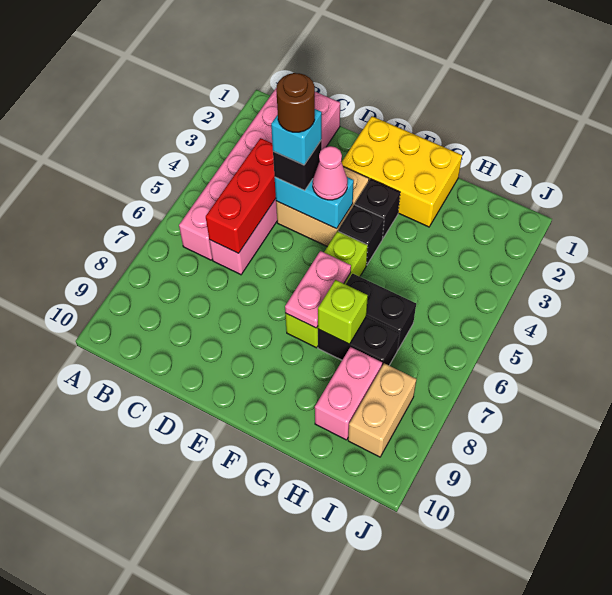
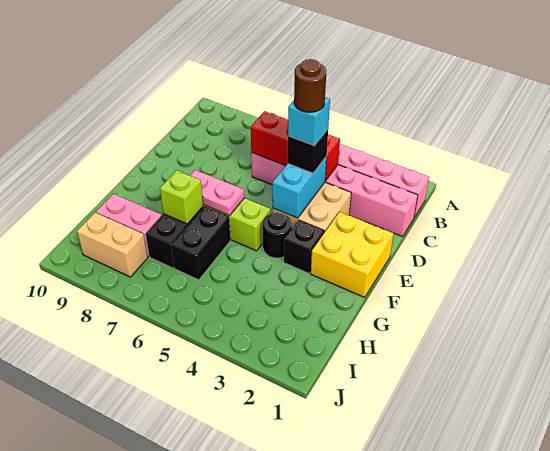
yellow brick E1:G2 level 1 -> yellow brick E1:F2 level 1
pink cone E4 level 3 -> none
black brick F4 level 1 -> black round brick F4 level 1

